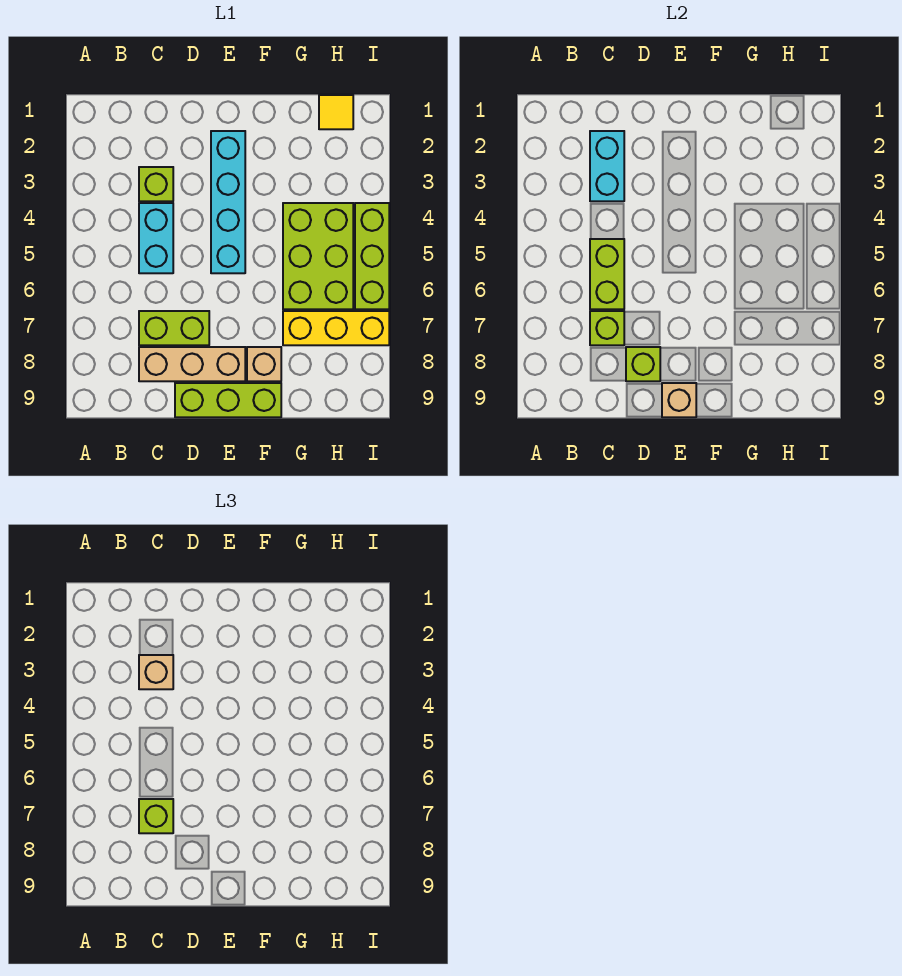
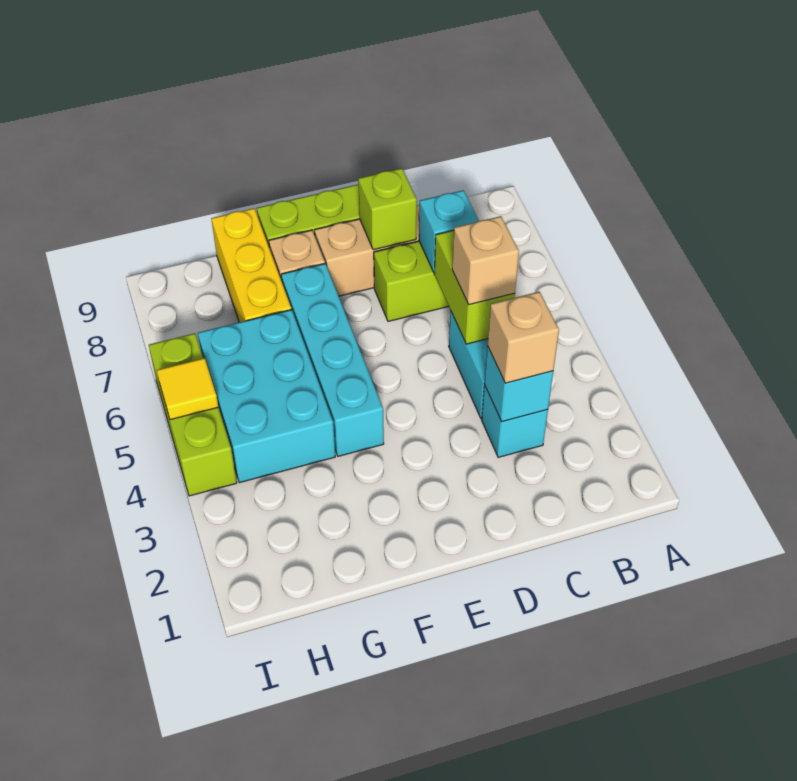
cyan brick C2:C3 level 2 -> cyan brick C3 level 2
lime brick C3 level 1 -> cyan brick C3 level 1
lime brick C7 level 2 -> cyan brick C7 level 2
lime brick C7 level 3 -> none
cyan brick E2:E5 level 1 -> cyan brick F4:F7 level 1
tan brick E9 level 2 -> tan brick C5 level 3
lime brick G4:H6 level 1 -> cyan brick G4:H6 level 1
yellow brick G7:I7 level 1 -> yellow brick G7:G9 level 1
yellow tile H1 level 1 -> yellow tile I5 level 2

